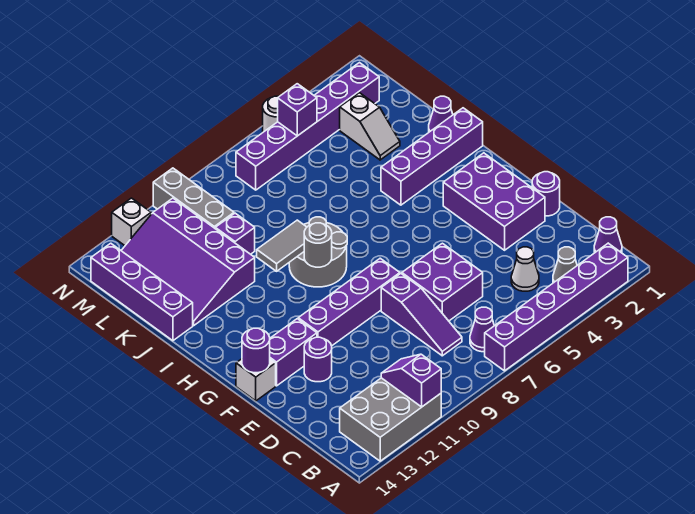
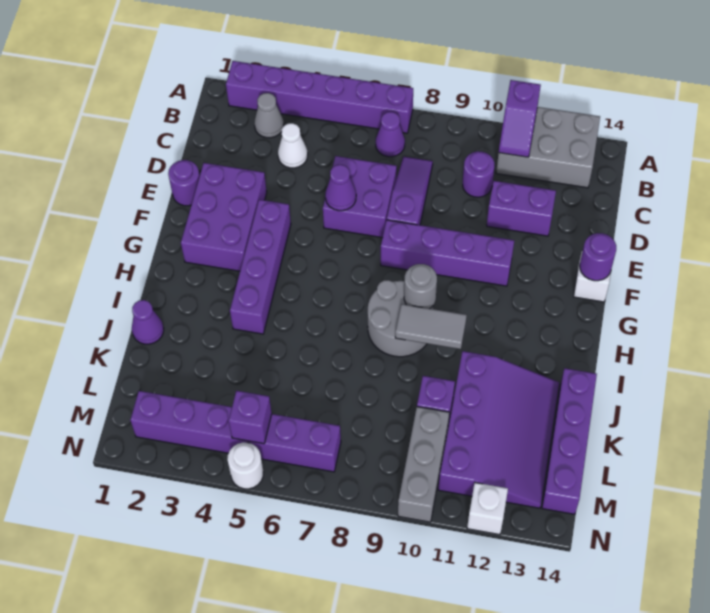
purple cone B1 level 1 -> purple cone E6 level 2
purple round brick E12 level 1 -> purple round brick C10 level 1
purple brick F12:F13 level 1 -> purple brick D11:D12 level 1
purple brick I1:I4 level 1 -> purple brick F4:I4 level 1
white slope K3:L3 level 1 top L -> none

